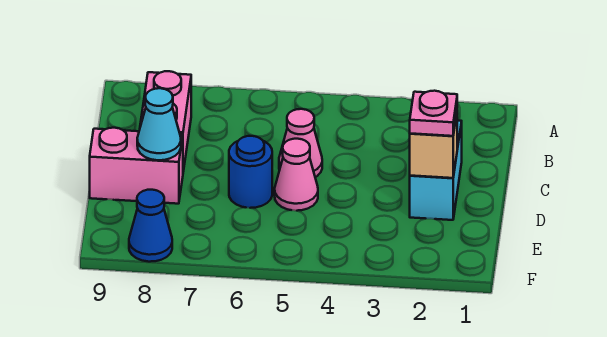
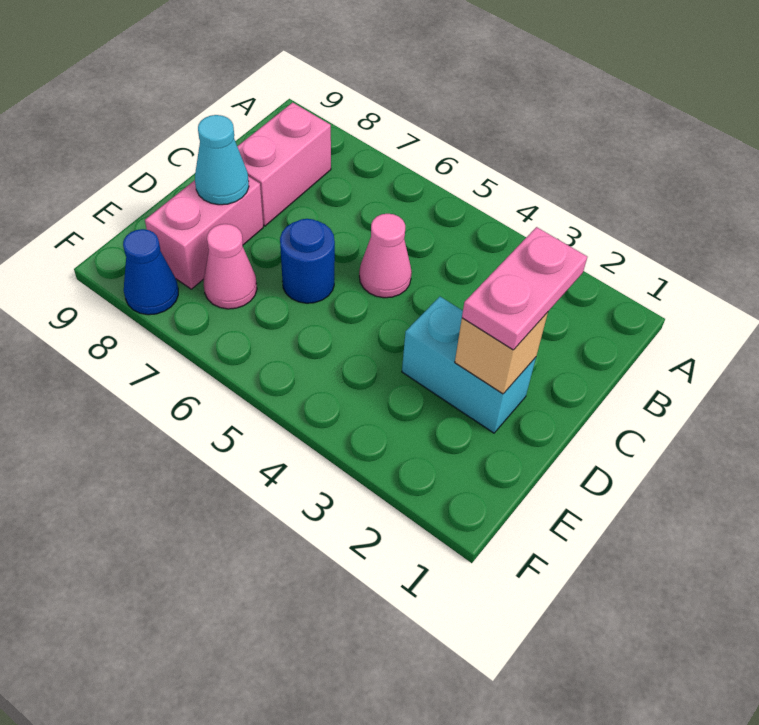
cyan brick C2:D2 level 1 -> cyan brick D2:D3 level 1
pink plate D2 level 3 -> pink plate C2:D2 level 3
pink cone D5 level 1 -> pink cone E7 level 1
pink brick D8:D9 level 1 -> pink brick D8:E8 level 1

